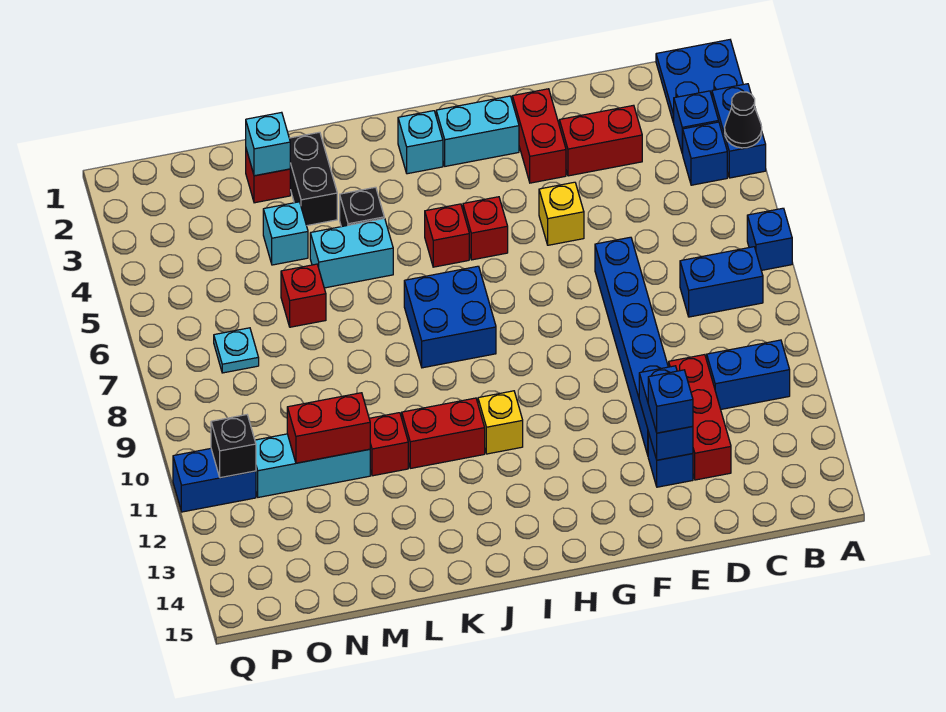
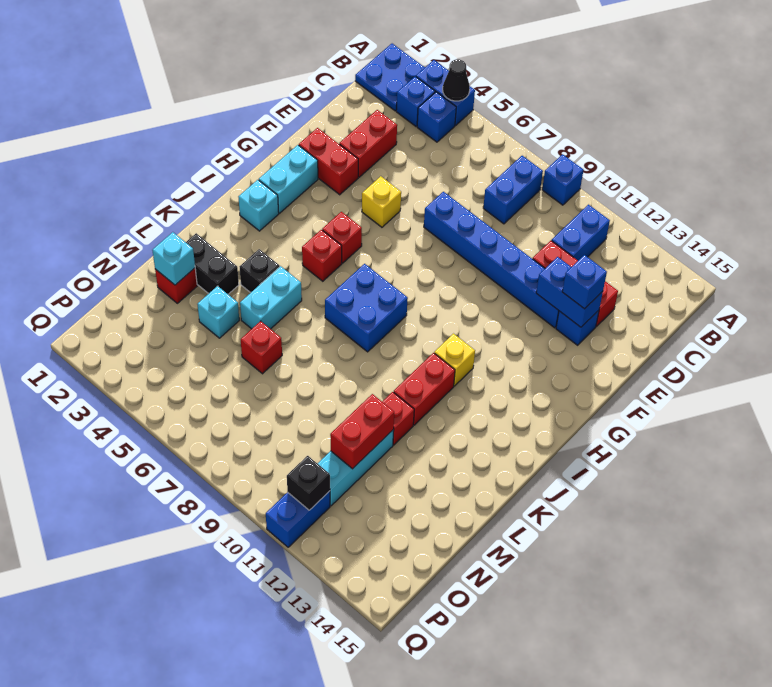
blue brick A7 level 1 -> blue brick A9 level 1
cyan plate O7 level 1 -> none

